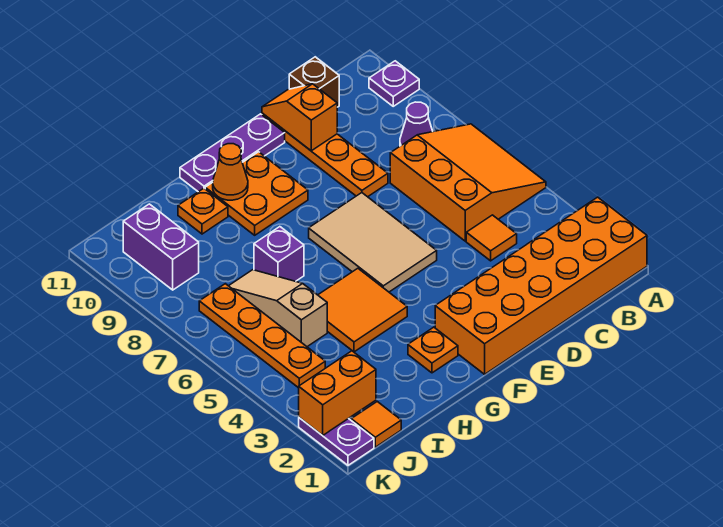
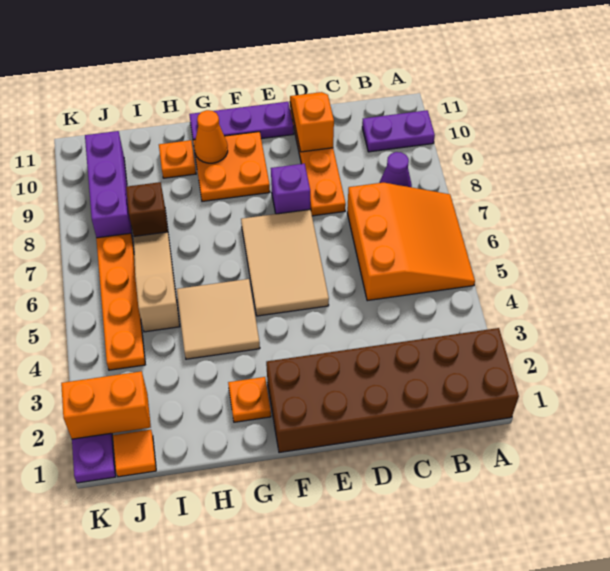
orange brick A1:F2 level 1 -> brown brick A1:F2 level 1
purple plate A10 level 1 -> purple plate A10:B10 level 1
orange tile C4 level 1 -> none
brown brick C11 level 1 -> brown brick I8 level 1
orange tile G4:H5 level 1 -> tan tile G4:H5 level 1
purple brick H7 level 1 -> purple brick E8 level 1
purple brick J9:J10 level 1 -> purple brick J8:J10 level 1

